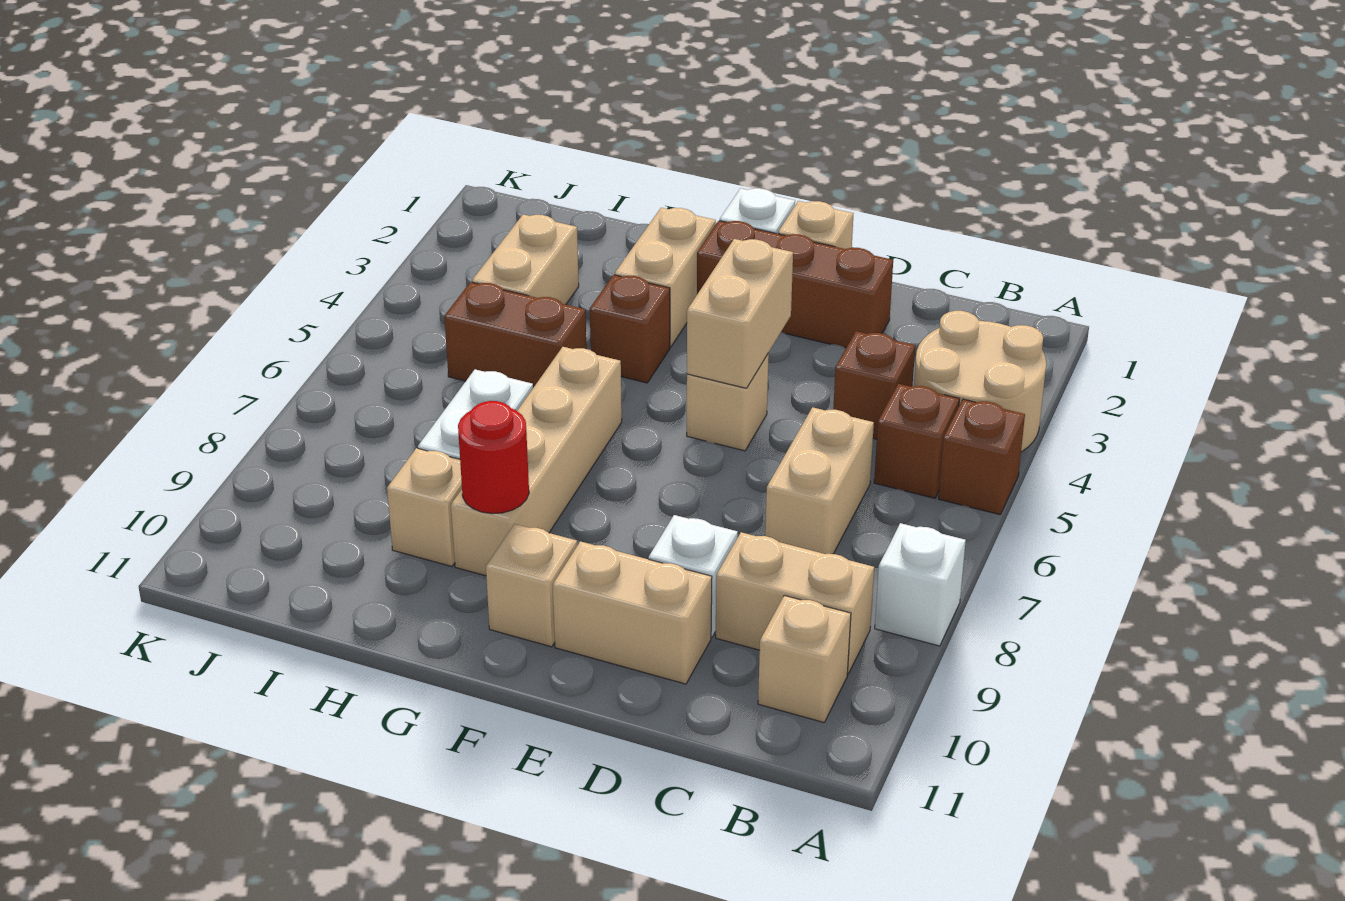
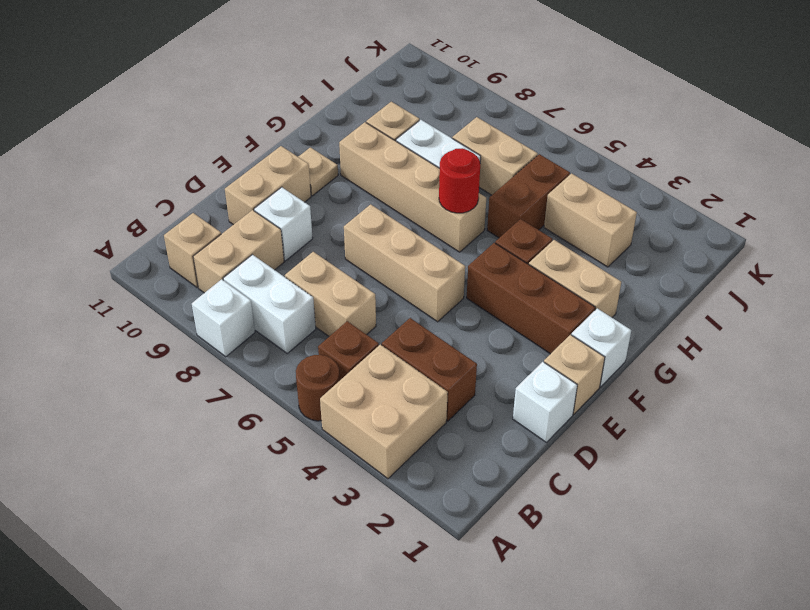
tan round brick A3:B4 level 1 -> tan brick A3:B4 level 1
brown brick A5 level 1 -> brown round brick A5 level 1
none -> white brick B7:B8 level 1
brown brick C4 level 1 -> brown brick C3:C4 level 1
none -> white brick D1 level 1
brown brick D2:F2 level 1 -> brown brick F2:F4 level 1
tan brick E4:E5 level 2 -> tan brick I6:I7 level 1
tan brick E5 level 1 -> tan brick E5:E7 level 1
tan brick F10 level 1 -> tan plate F10 level 1
red round brick G9 level 2 -> red round brick G6 level 2

